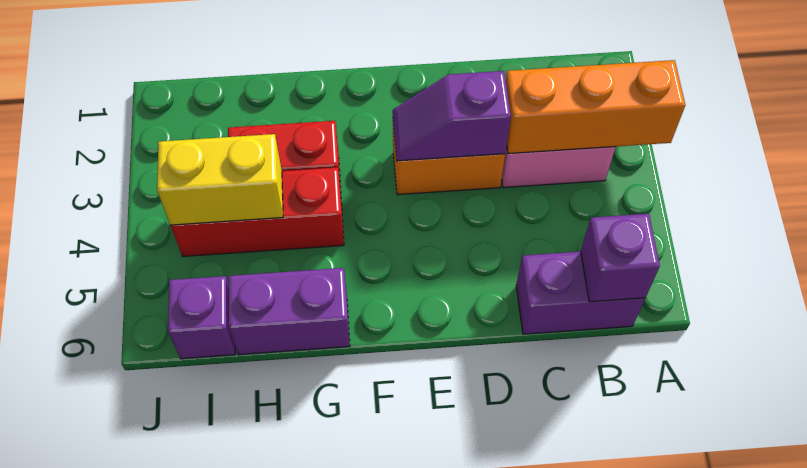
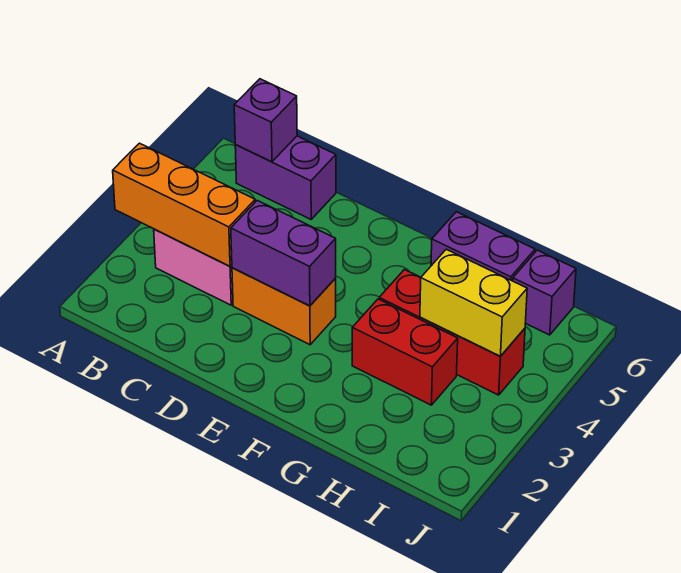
purple slope D3:E3 level 2 top D -> purple brick D3:E3 level 2

